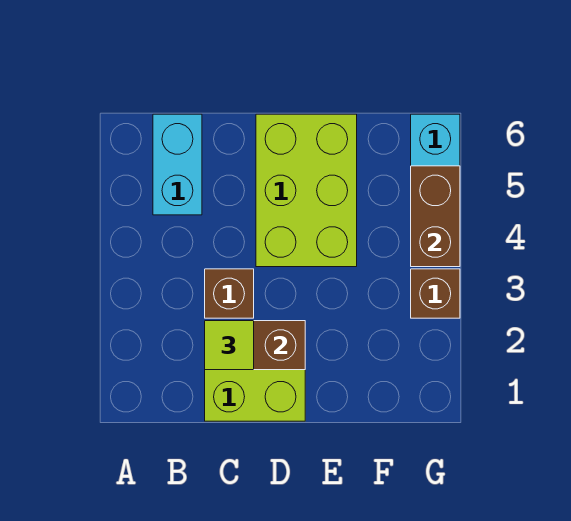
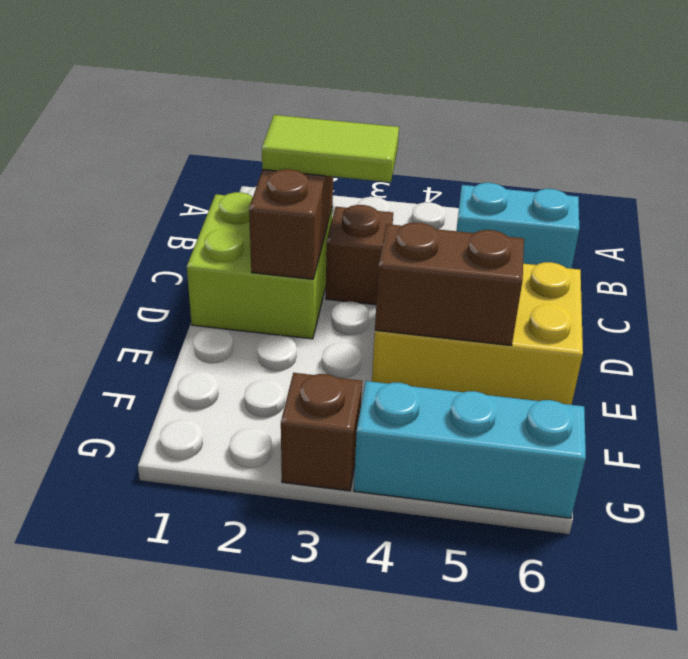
lime tile C2 level 3 -> lime tile C2:C3 level 3
lime brick D4:E6 level 1 -> yellow brick D4:E6 level 1
brown brick G4:G5 level 2 -> brown brick E4:E5 level 2

